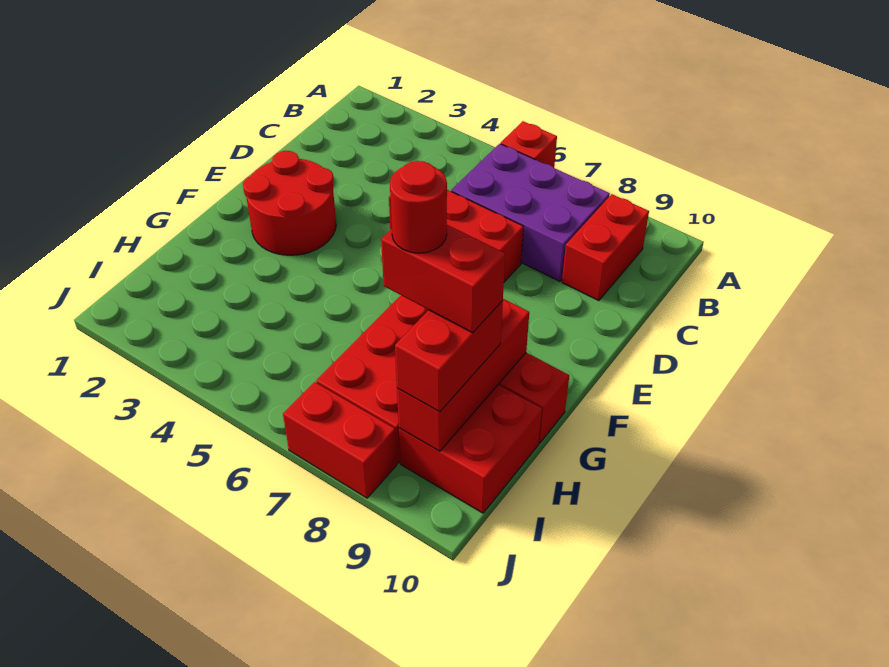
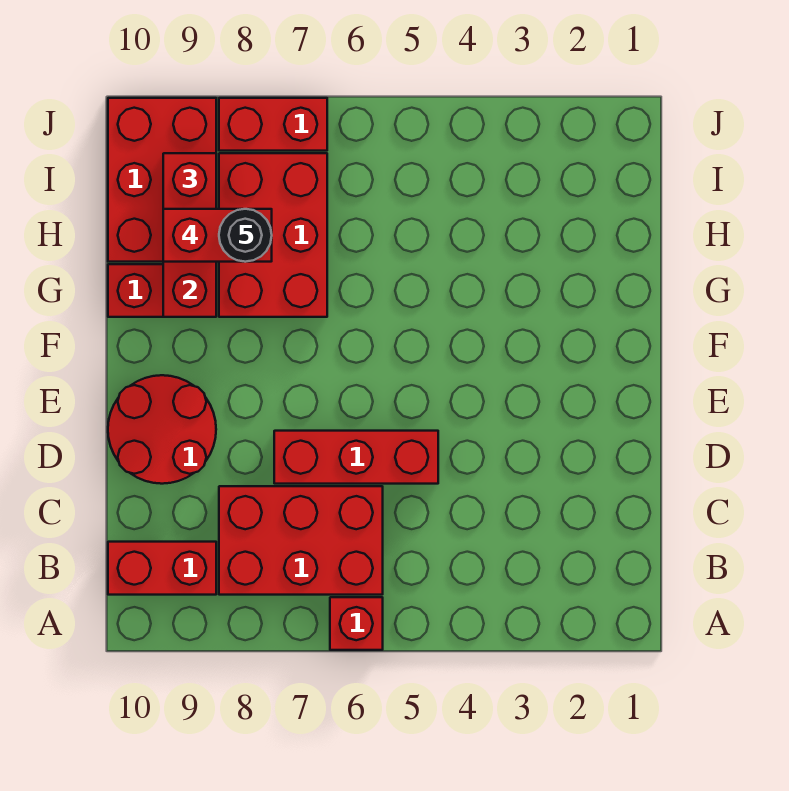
purple brick B6:C8 level 1 -> red brick B6:C8 level 1
red brick B9:C9 level 1 -> red brick B9:B10 level 1
red round brick E2:F3 level 1 -> red round brick D9:E10 level 1
red round brick H8 level 5 -> black round brick H8 level 5
red brick H9:I10 level 1 -> red brick H9:J10 level 1

